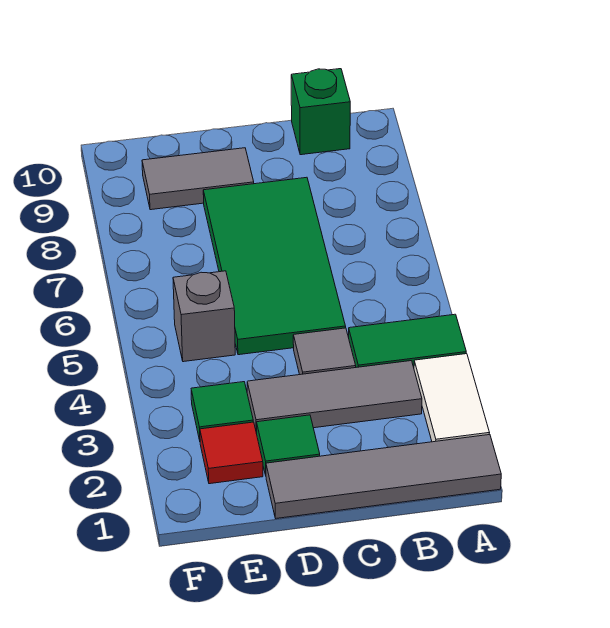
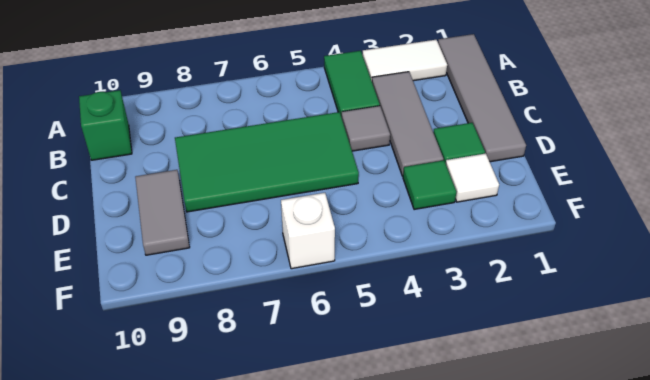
red tile E2 level 1 -> white tile E2 level 1
grey brick E5 level 1 -> none
none -> white brick F6 level 1

